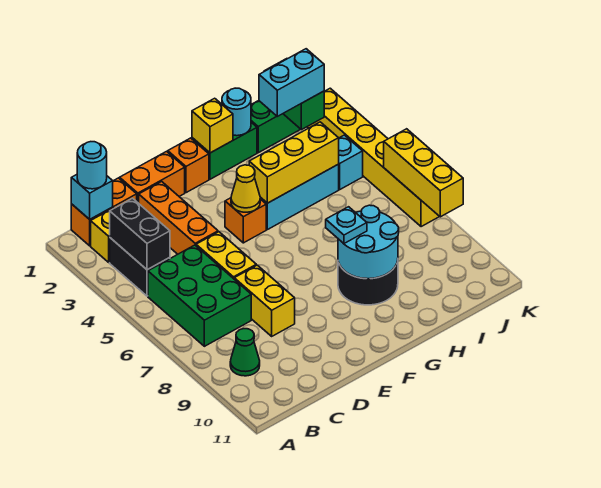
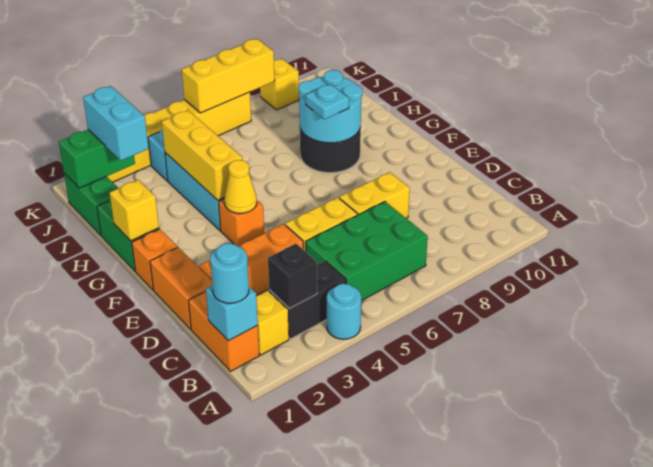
black brick B3:B4 level 2 -> black brick B3 level 2
green cone B9 level 1 -> none
cyan round brick H1 level 2 -> cyan round brick A4 level 1
none -> yellow brick K9 level 1

